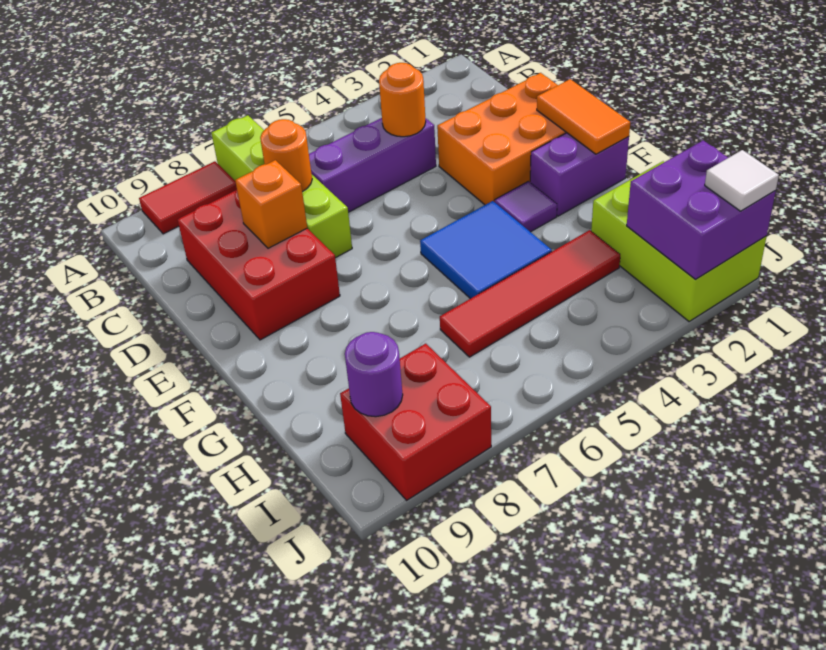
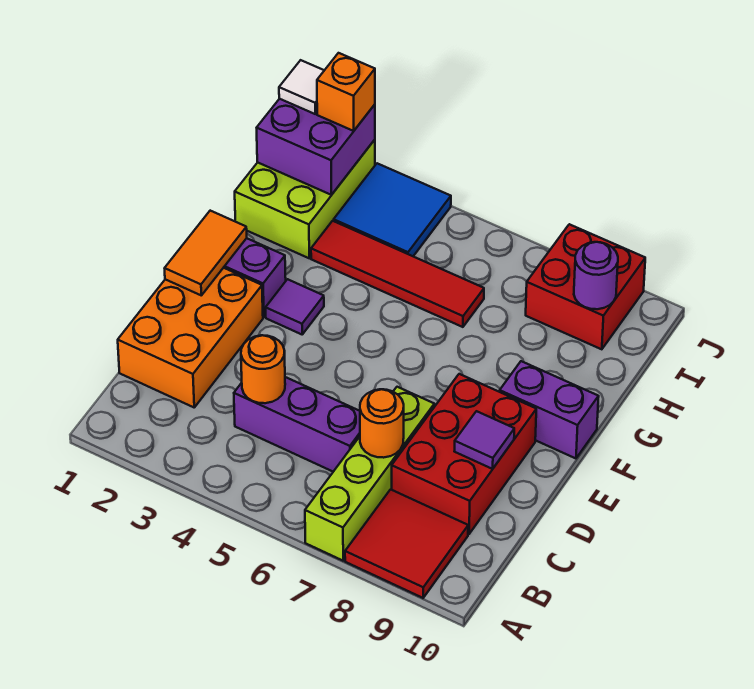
red tile A8:A9 level 1 -> red tile A8:B9 level 1
orange brick D1:E3 level 1 -> orange brick C1:E2 level 1
orange brick D8 level 2 -> orange brick J2 level 3
none -> purple tile D9 level 2
blue tile F4:G5 level 1 -> blue tile I3:J4 level 1
none -> purple brick F9:F10 level 1

